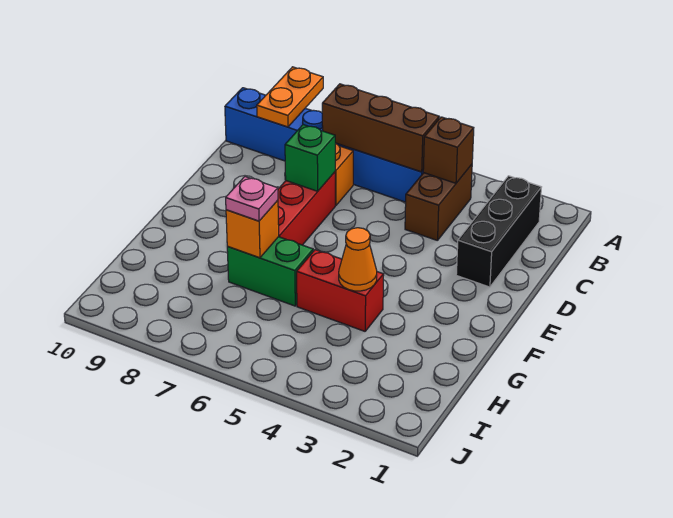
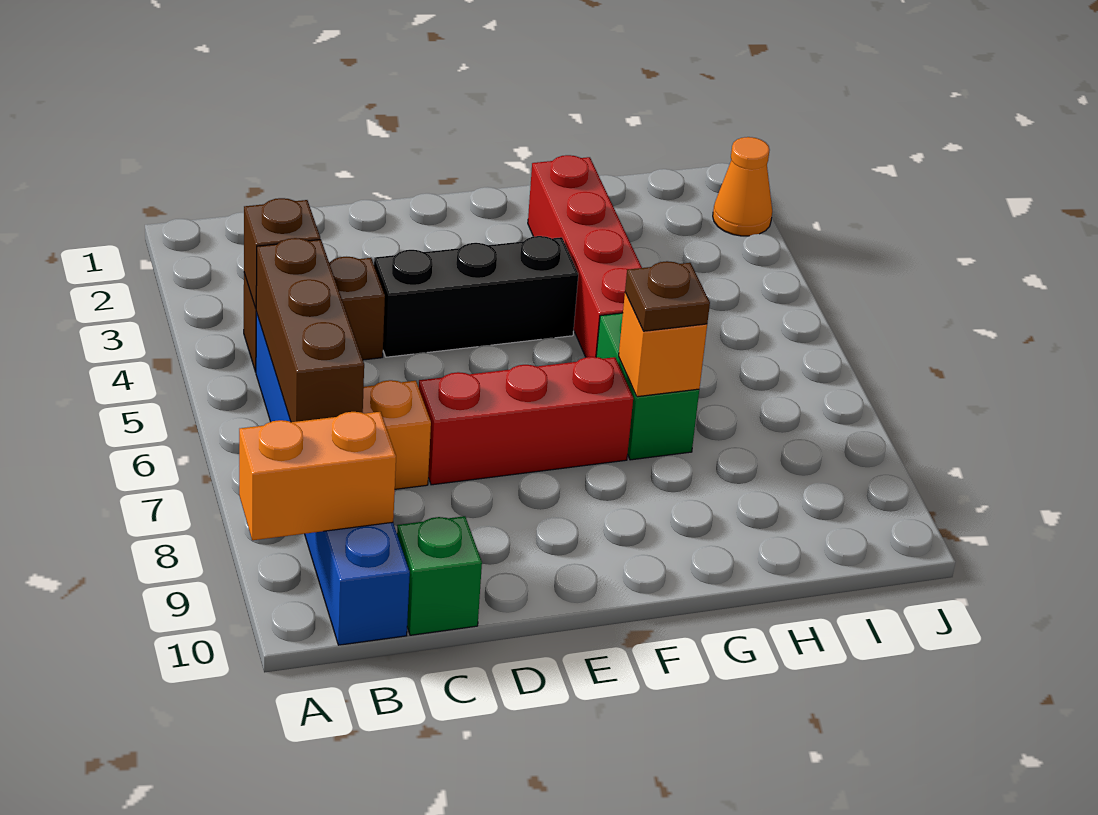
orange plate A9:B9 level 2 -> orange brick A9:B9 level 2
black brick B2:D2 level 1 -> black brick D4:F4 level 1
green brick D7 level 2 -> green brick C10 level 1
red brick G4:G5 level 1 -> red brick G2:G5 level 1
orange cone G4 level 2 -> orange cone J2 level 1
pink plate G7 level 3 -> brown plate G7 level 3

